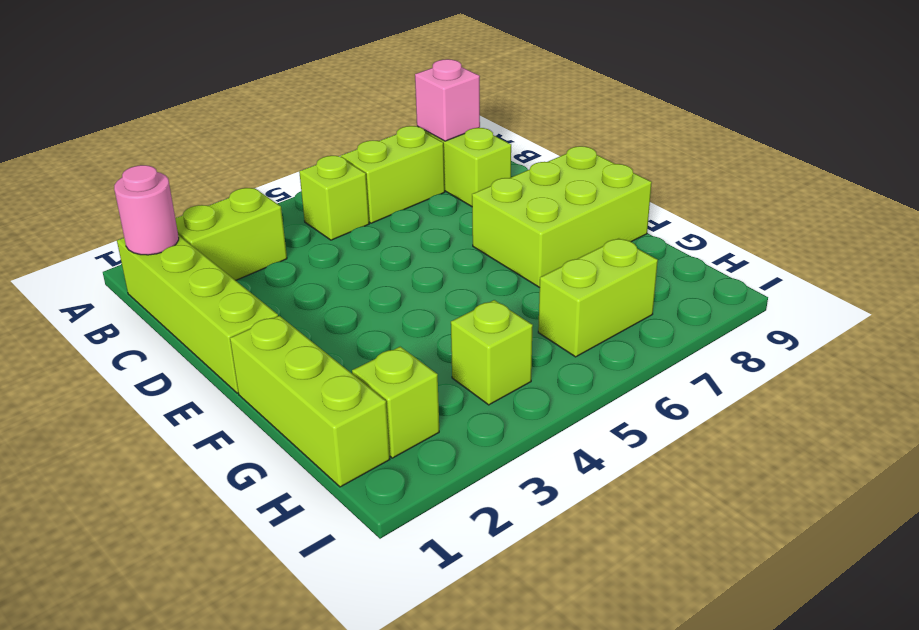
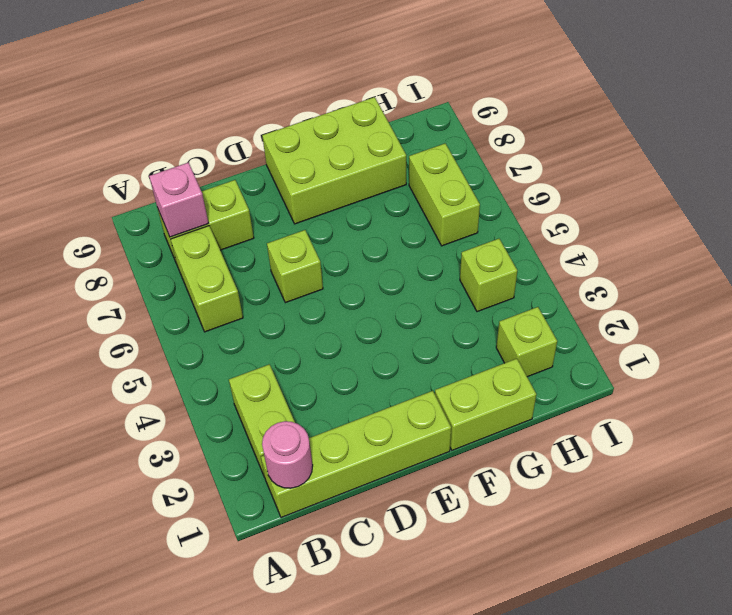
lime brick B5 level 1 -> lime brick D6 level 1
lime brick E7:F9 level 1 -> lime brick E8:G9 level 1
lime brick F1:H1 level 1 -> lime brick F1:G1 level 1

